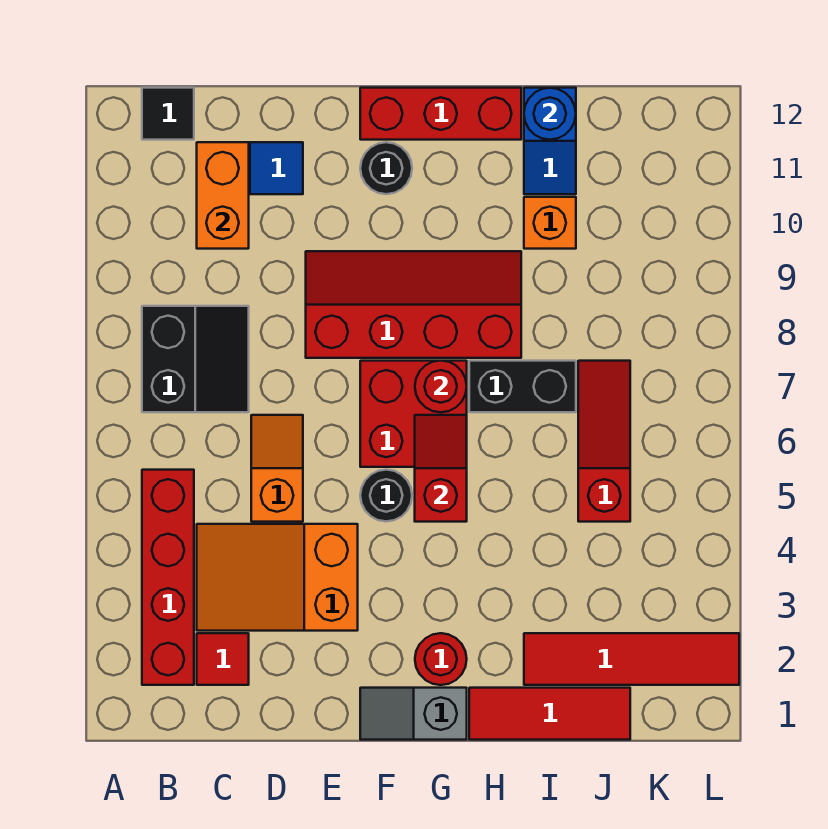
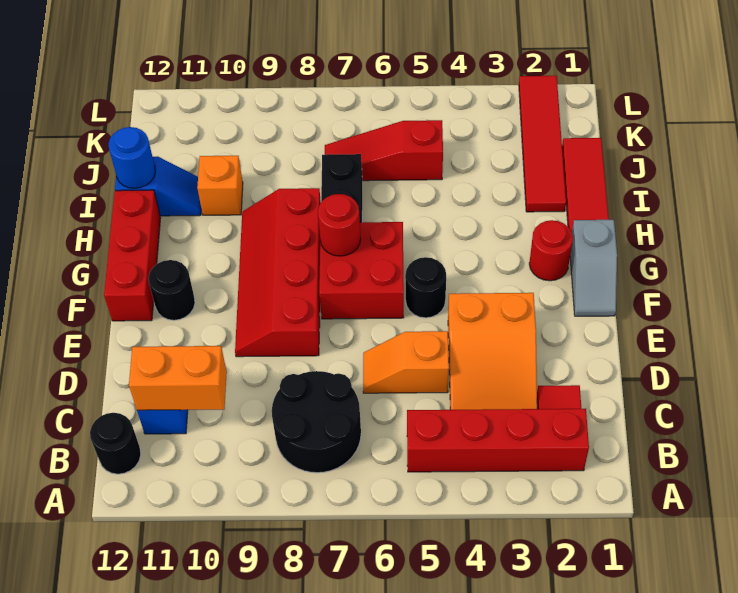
black slope B7:C8 level 1 top B -> black round brick B7:C8 level 1
black tile B12 level 1 -> black round brick B12 level 1
red slope G5:G6 level 2 top 5 -> none

